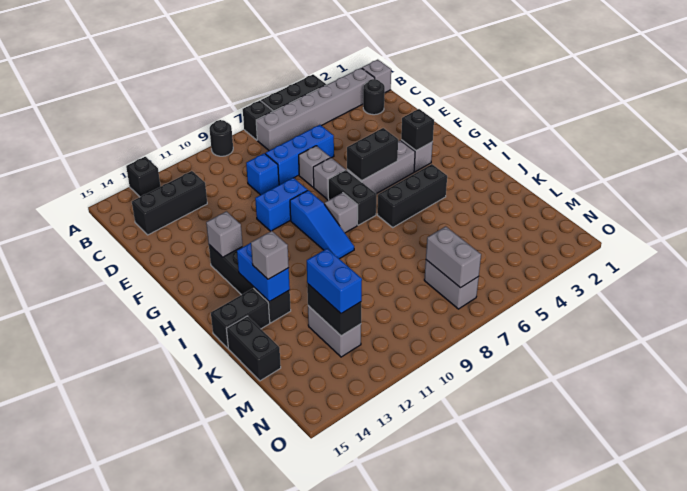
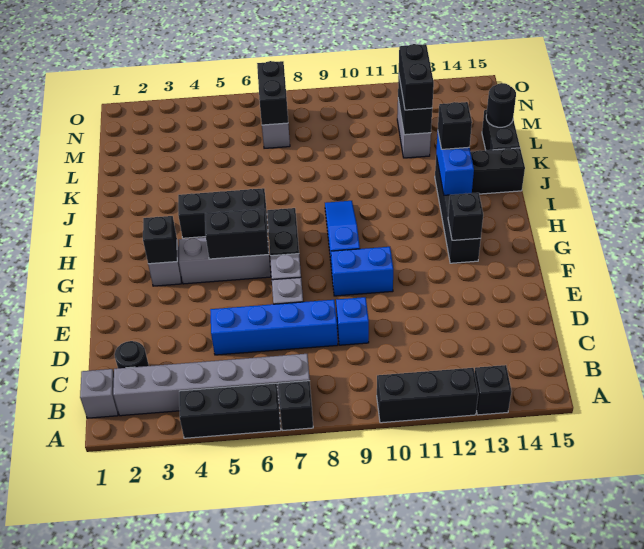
black round brick A9 level 1 -> black round brick L15 level 2
black brick C12:C14 level 1 -> black brick A10:A12 level 1
blue brick D6:D8 level 1 -> blue brick D5:D8 level 1
grey brick G13 level 2 -> black brick G13 level 2
grey brick H8 level 1 -> none
grey brick J13 level 3 -> black brick J13 level 3
blue brick L12:M12 level 3 -> black brick L12:M12 level 3
grey brick M7:N7 level 2 -> black brick M7:N7 level 2

